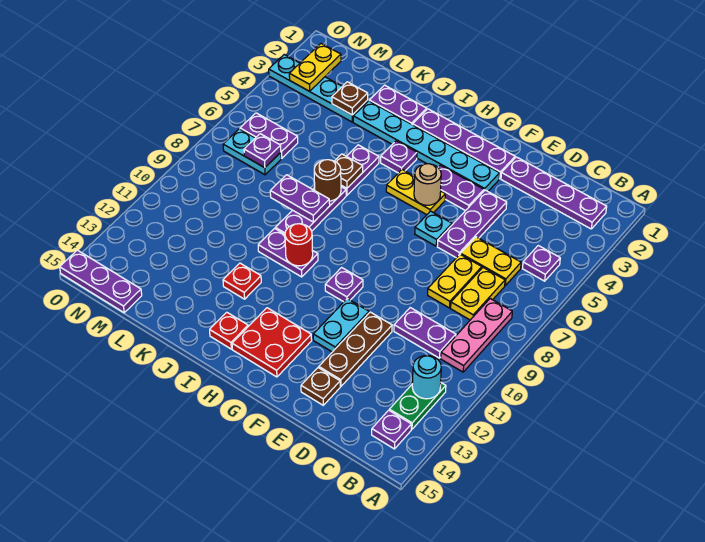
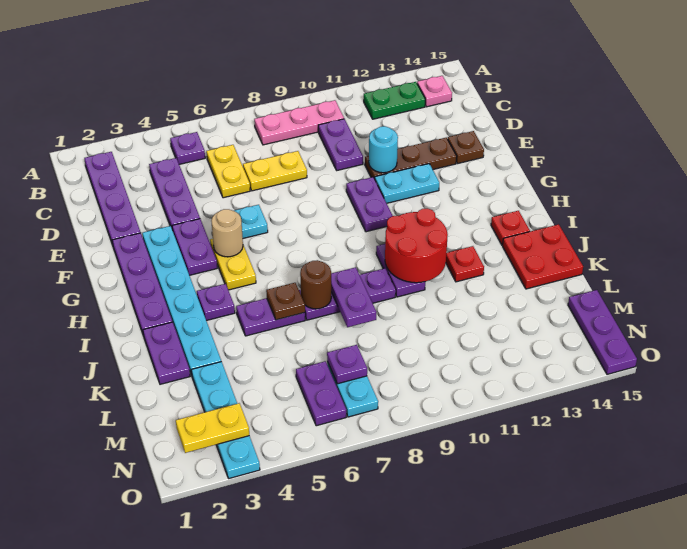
cyan round brick B12 level 2 -> cyan round brick E11 level 2
purple plate B14 level 1 -> pink plate B14 level 1
yellow plate C7:C8 level 1 -> none
purple plate E4:E6 level 1 -> purple plate C4:E4 level 1
purple plate G10 level 1 -> purple plate F10:G10 level 1
red plate G13:H14 level 1 -> red plate J14:K15 level 1
red round brick I10 level 2 -> red round brick I10:J11 level 2
brown plate L3 level 2 -> none

